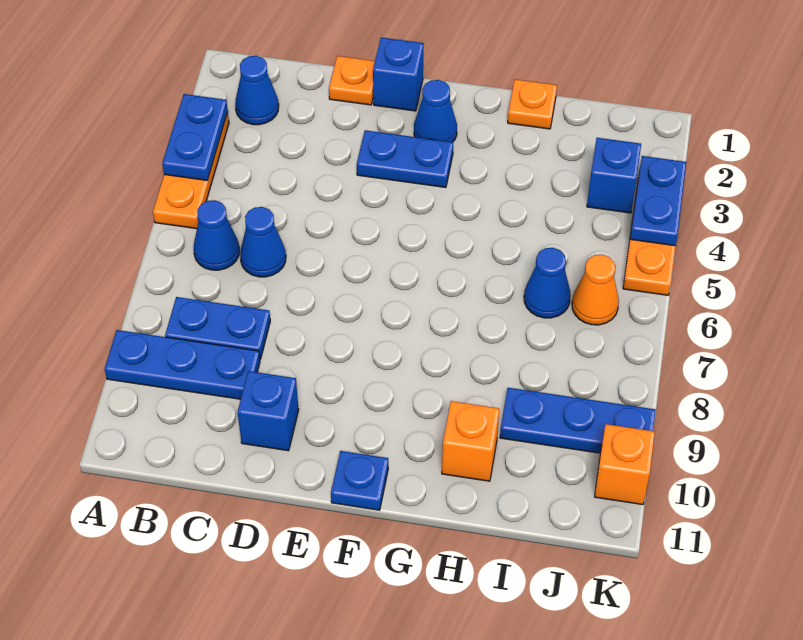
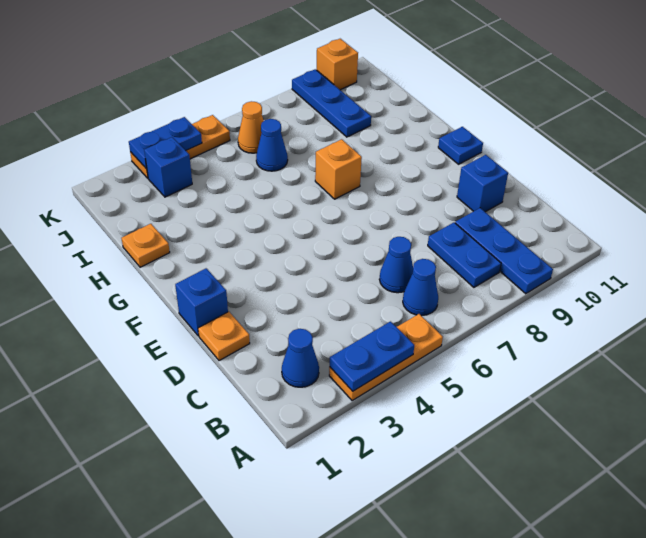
blue plate E3:F3 level 1 -> none
blue cone F2 level 1 -> none
orange brick H10 level 1 -> orange brick G7 level 1

